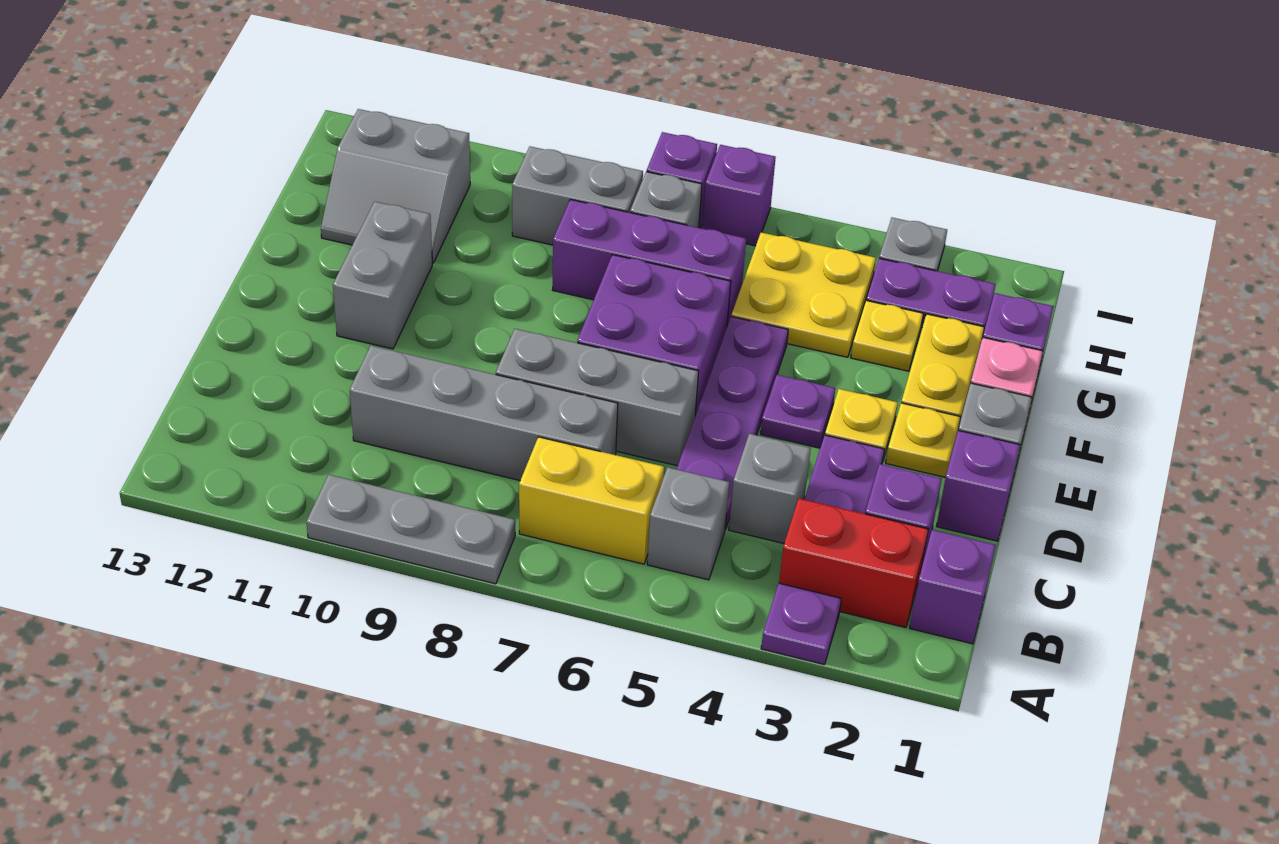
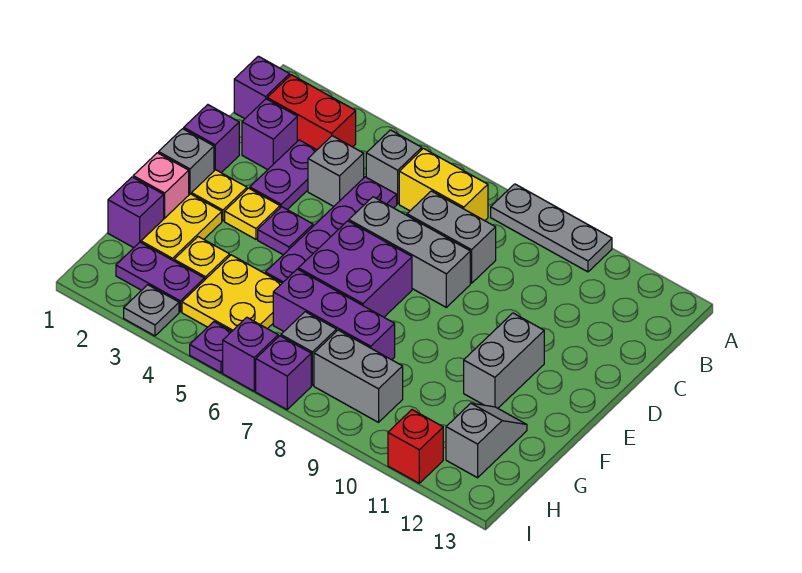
purple plate A3 level 1 -> purple plate I5 level 1
grey brick C7:C10 level 1 -> grey brick C7:C8 level 1
grey slope G11:H12 level 1 top H -> grey slope G12:H12 level 1 top H
none -> red brick I11 level 1

